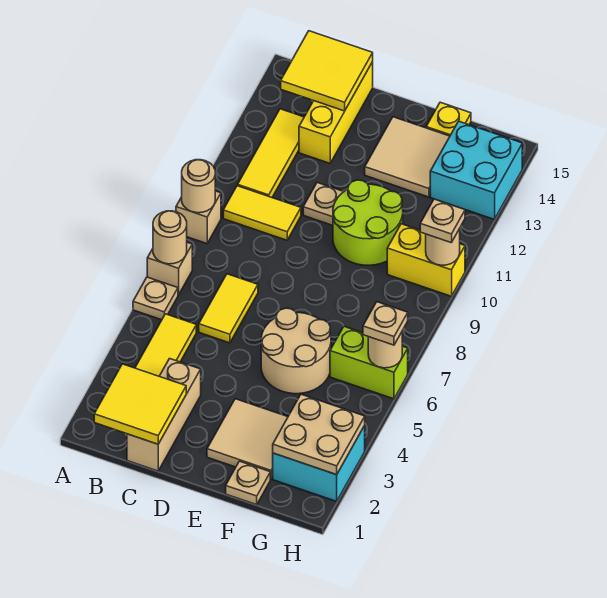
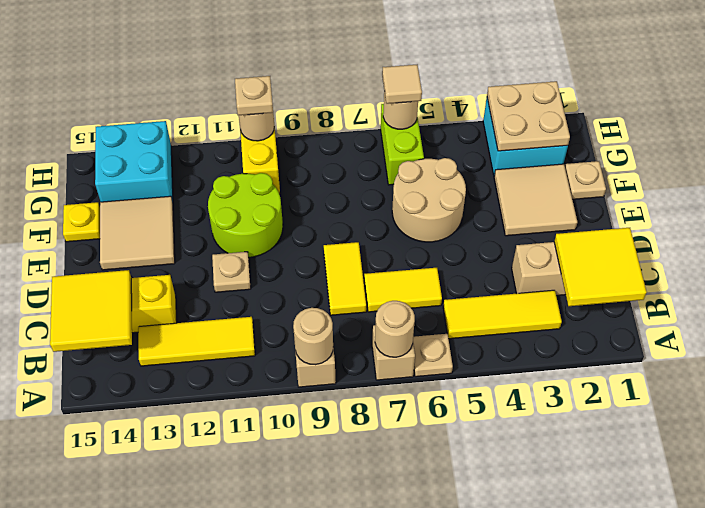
yellow tile B10:C10 level 1 -> yellow tile C8:D8 level 1
tan plate H6 level 3 -> tan tile H6 level 3

